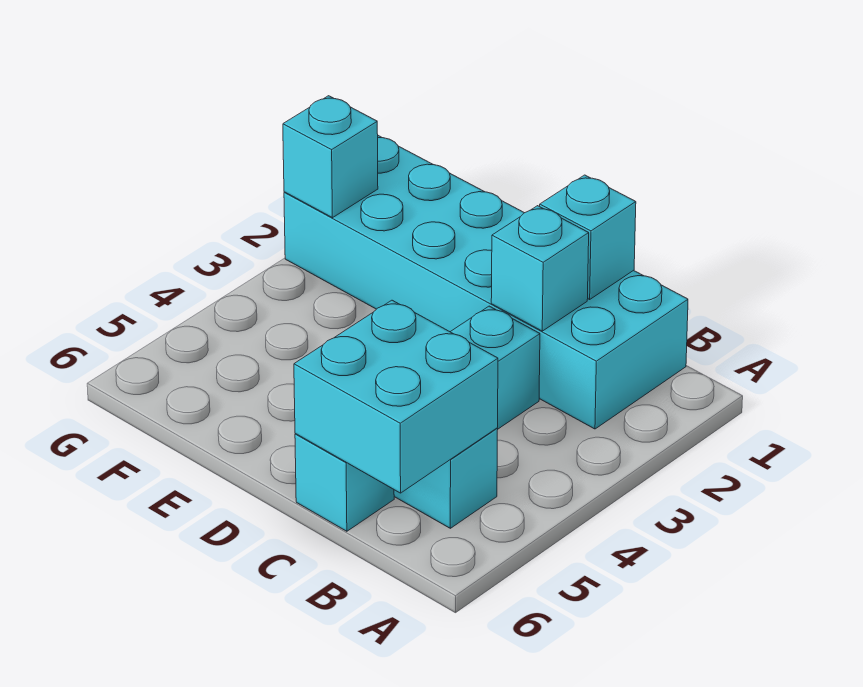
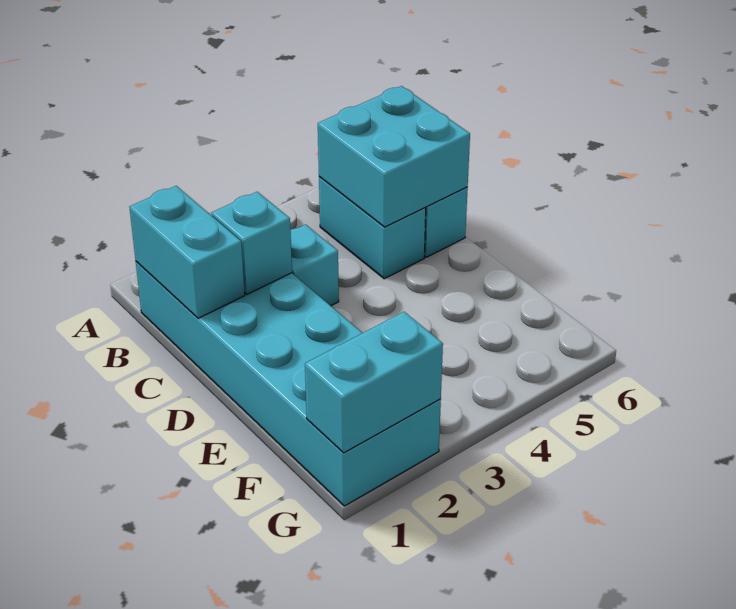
cyan brick C1 level 2 -> cyan brick B1:C1 level 2
cyan brick G2 level 2 -> cyan brick G1:G2 level 2

